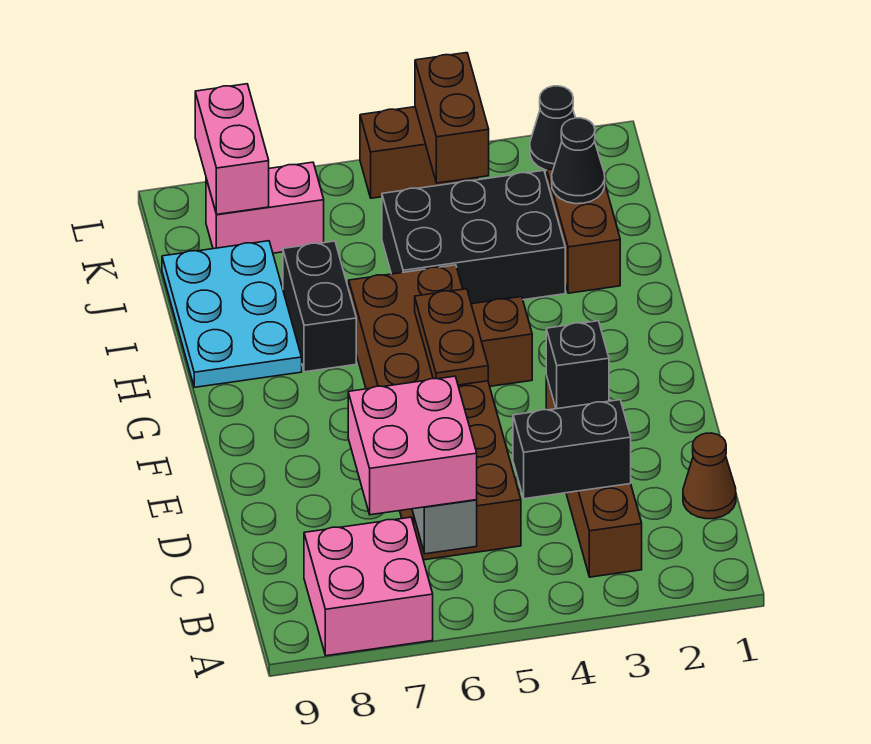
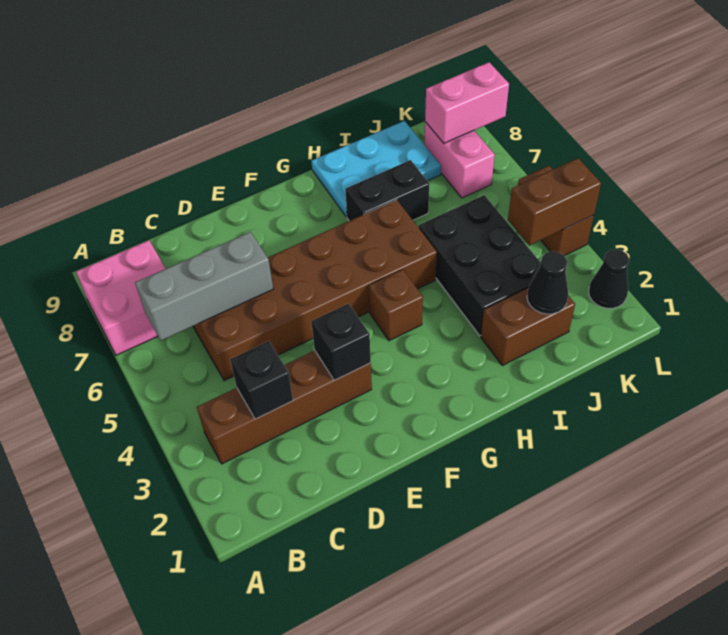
pink brick B6:C7 level 3 -> none
brown cone C1 level 1 -> none
black brick C3:C4 level 2 -> black brick C3 level 2
brown plate F5:G5 level 2 -> none

